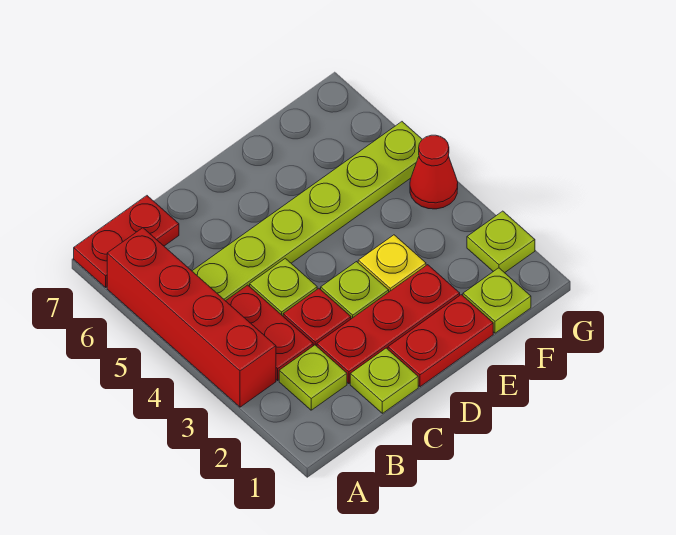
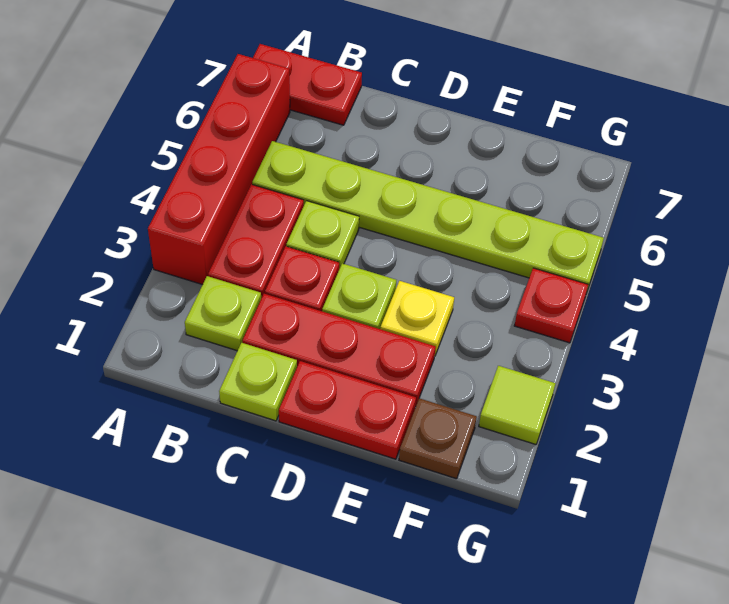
lime plate F1 level 1 -> brown plate F1 level 1
lime plate G2 level 1 -> lime tile G2 level 1
red cone G4 level 1 -> red plate G4 level 1

